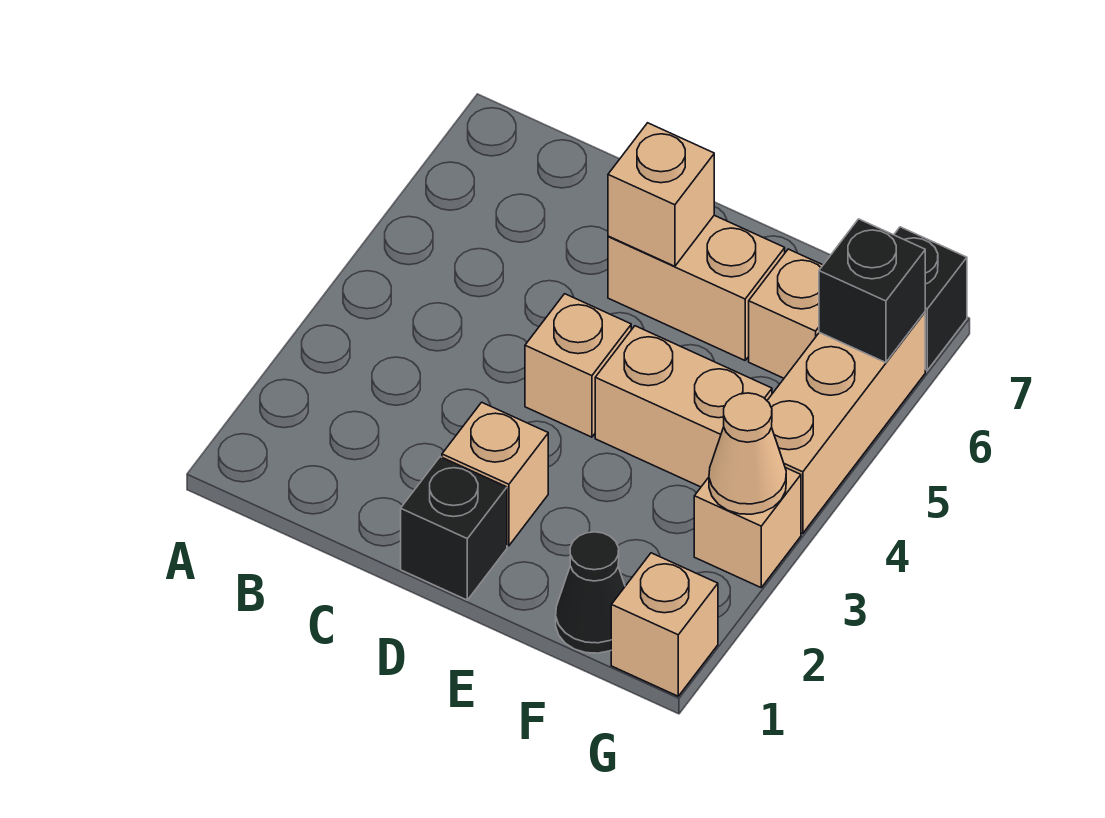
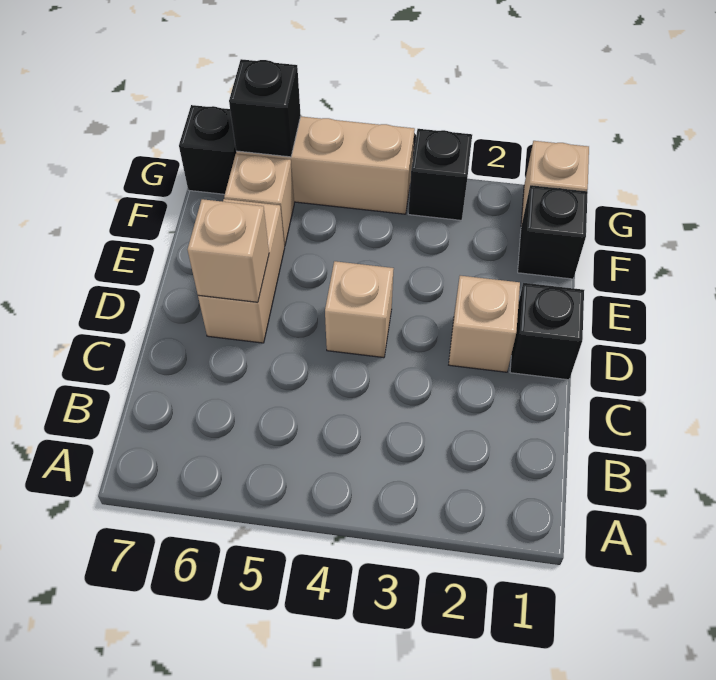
tan brick E4:F4 level 1 -> none
black cone F1 level 1 -> black brick F1 level 1
tan brick G3 level 1 -> black brick G3 level 1
tan cone G3 level 2 -> none

